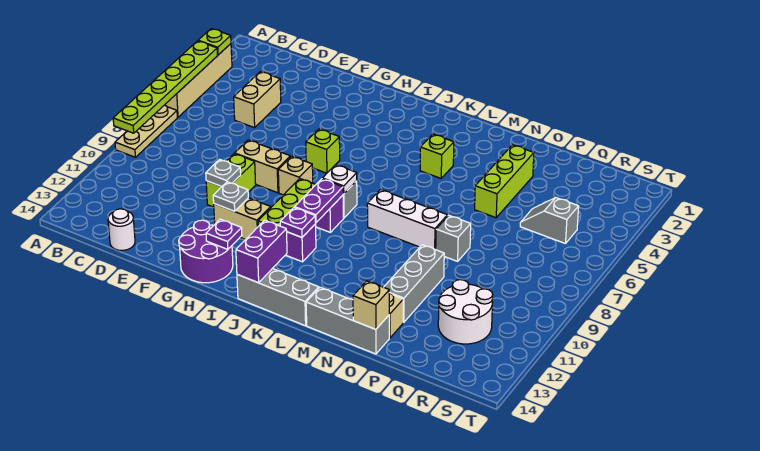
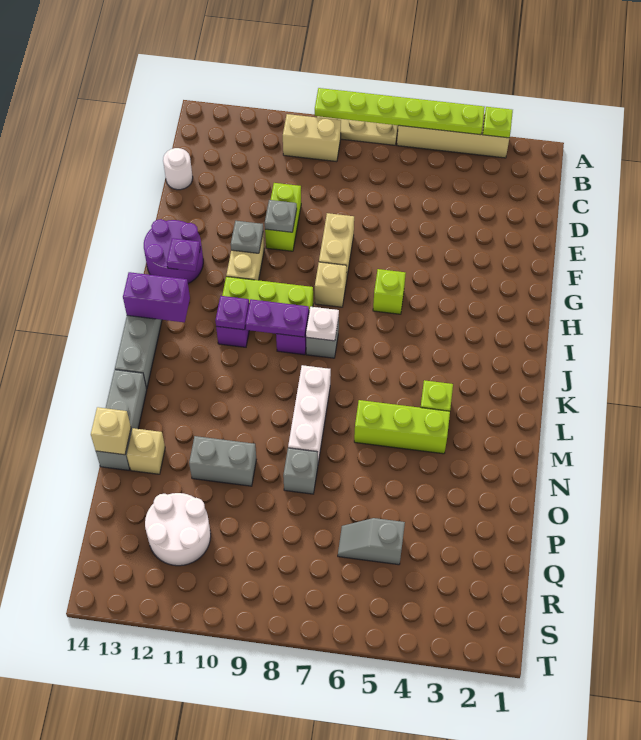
tan brick D4:D5 level 1 -> tan brick B9:B10 level 1
lime brick F9:F10 level 1 -> lime brick E10:F10 level 1
lime brick O3:O5 level 1 -> lime brick M4:M6 level 1
grey brick O10:O12 level 1 -> grey brick O10:O11 level 1
grey slope Q5:R5 level 1 top R -> grey slope Q5:Q6 level 1 top 5

